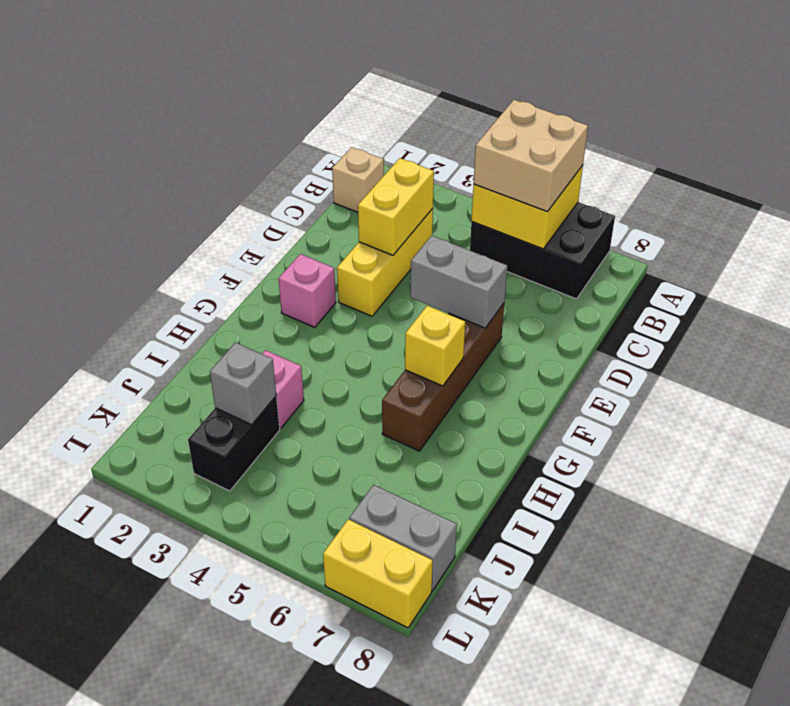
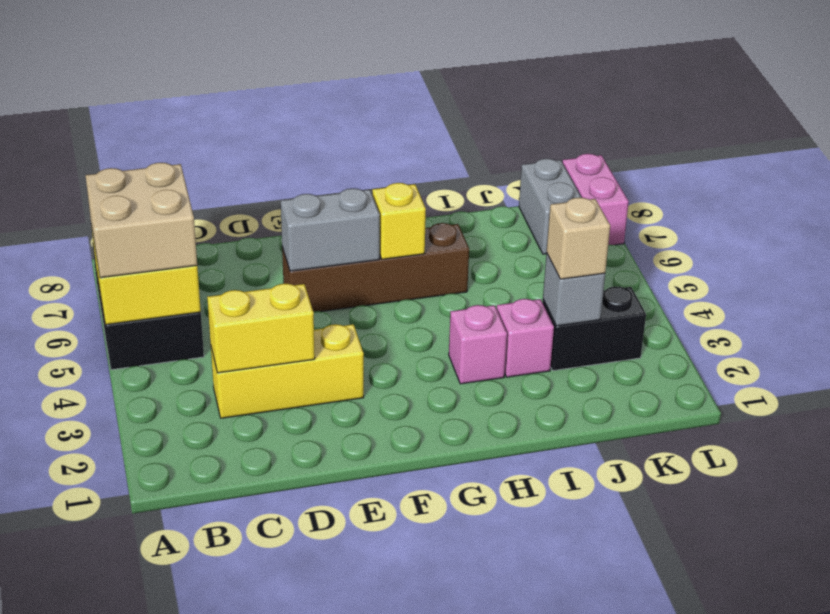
tan brick B1 level 1 -> tan brick J3 level 3
grey brick E5:E6 level 2 -> grey brick E6:F6 level 2
pink brick F2 level 1 -> pink brick H3 level 1
yellow brick L7:L8 level 1 -> pink brick L7:L8 level 1

